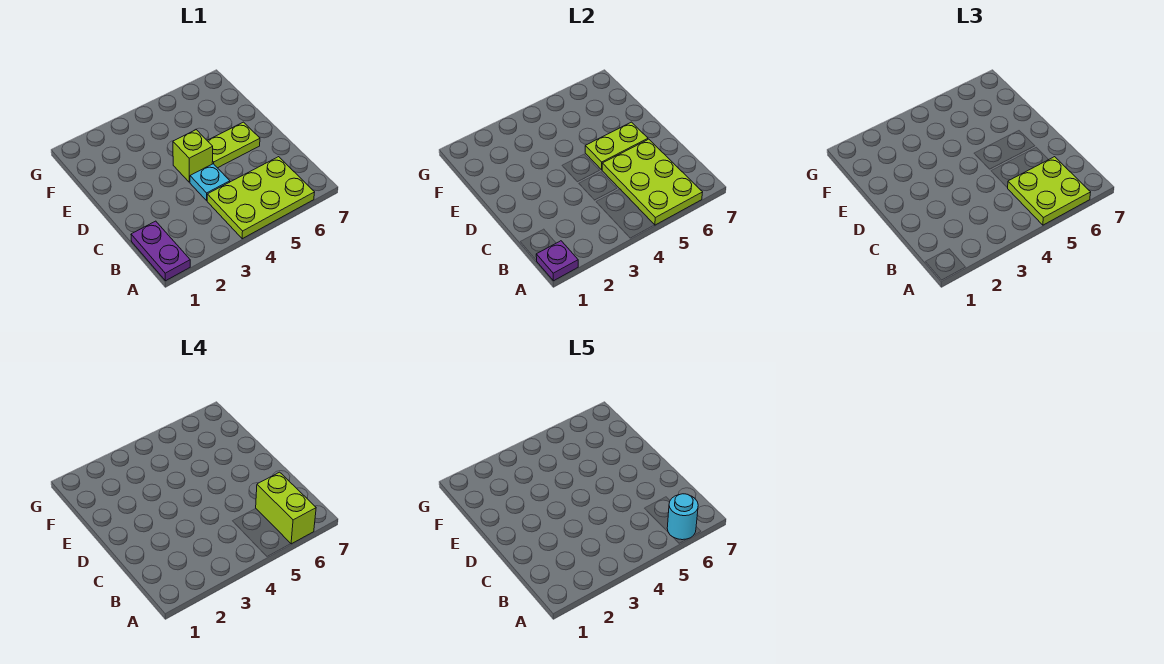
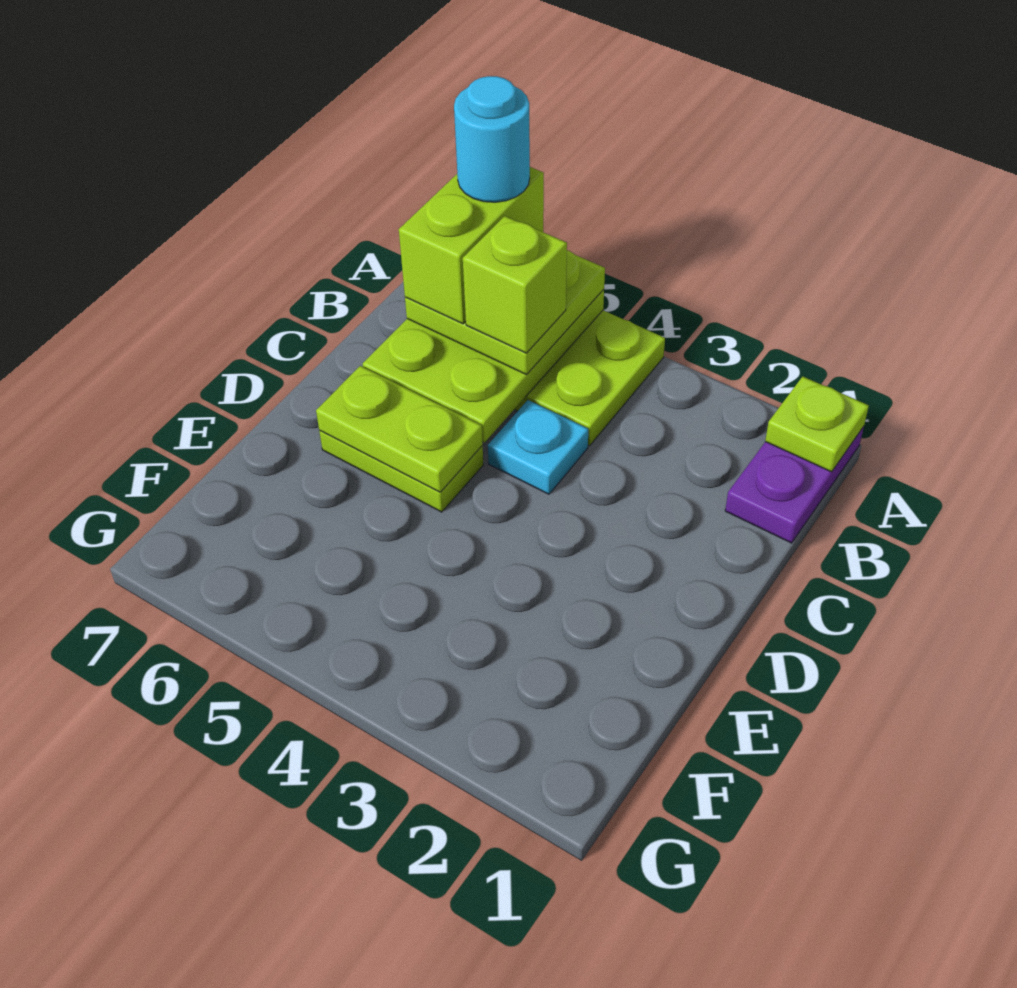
purple plate A1 level 2 -> lime plate A1 level 2
lime brick D4 level 1 -> lime brick B5 level 4

